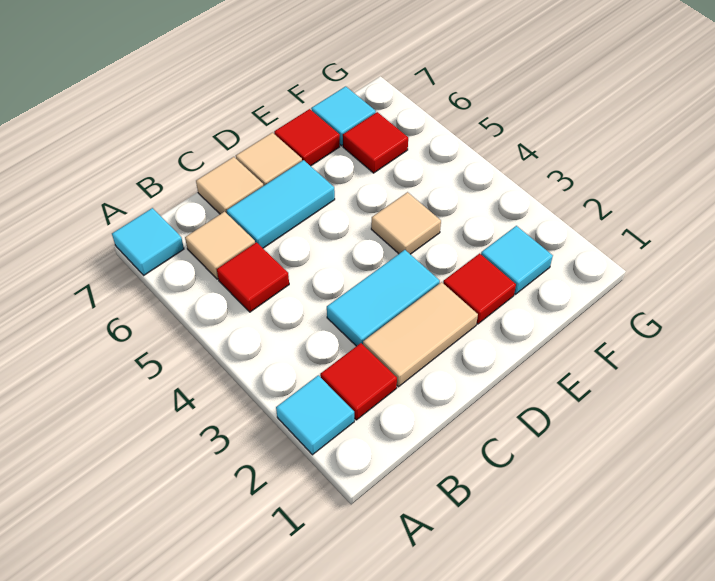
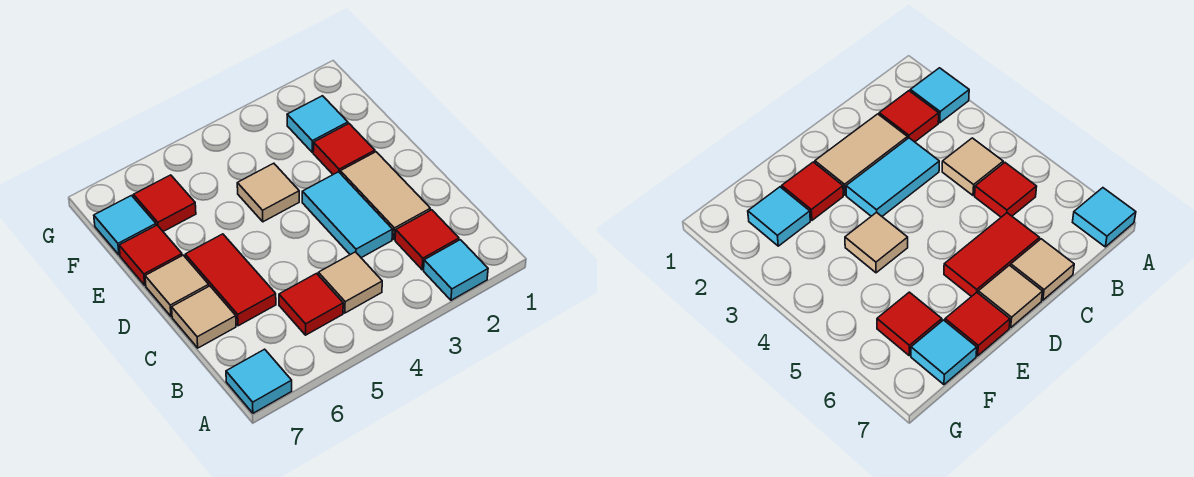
tan tile B6 level 1 -> tan tile B4 level 1
cyan tile C6:D6 level 1 -> red tile C6:D6 level 1

